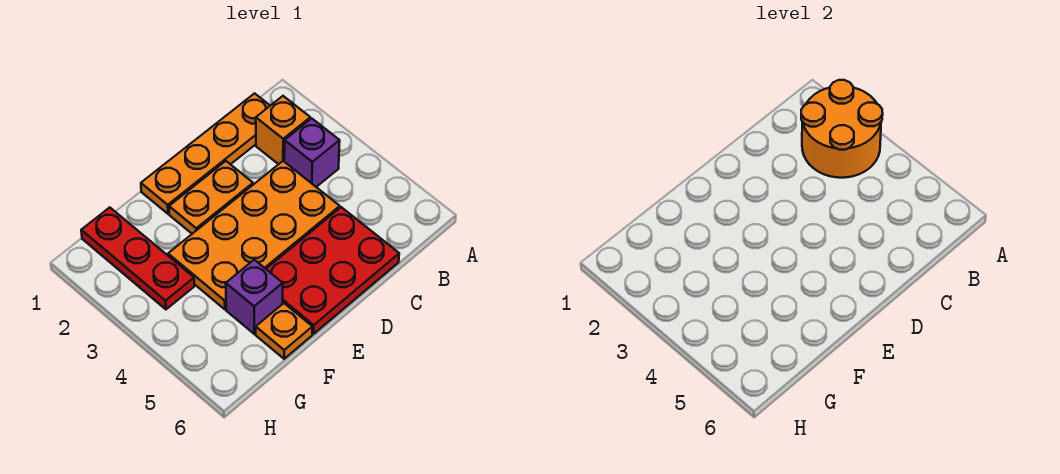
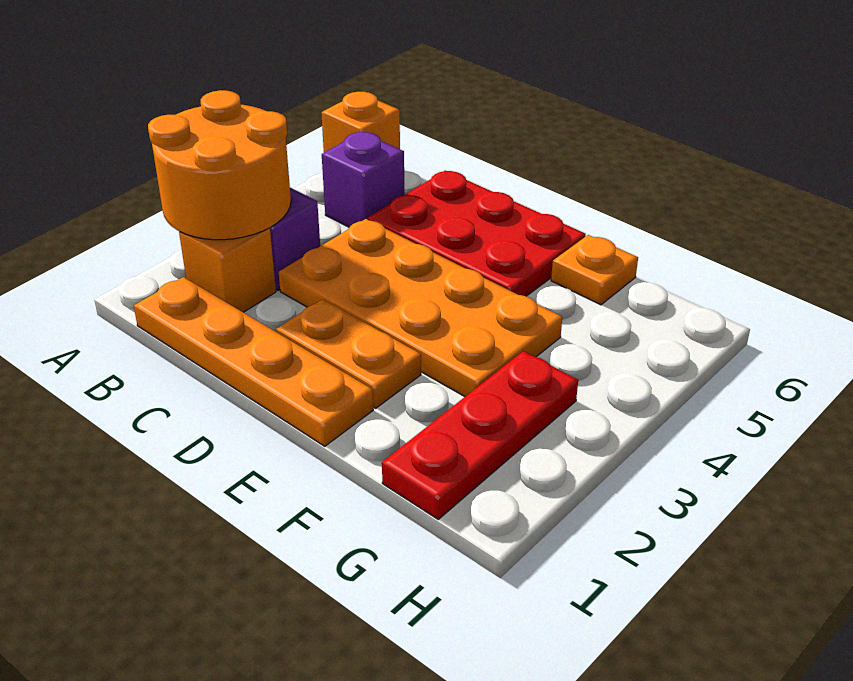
none -> orange brick A6 level 1
purple brick F5 level 1 -> purple brick B5 level 1

